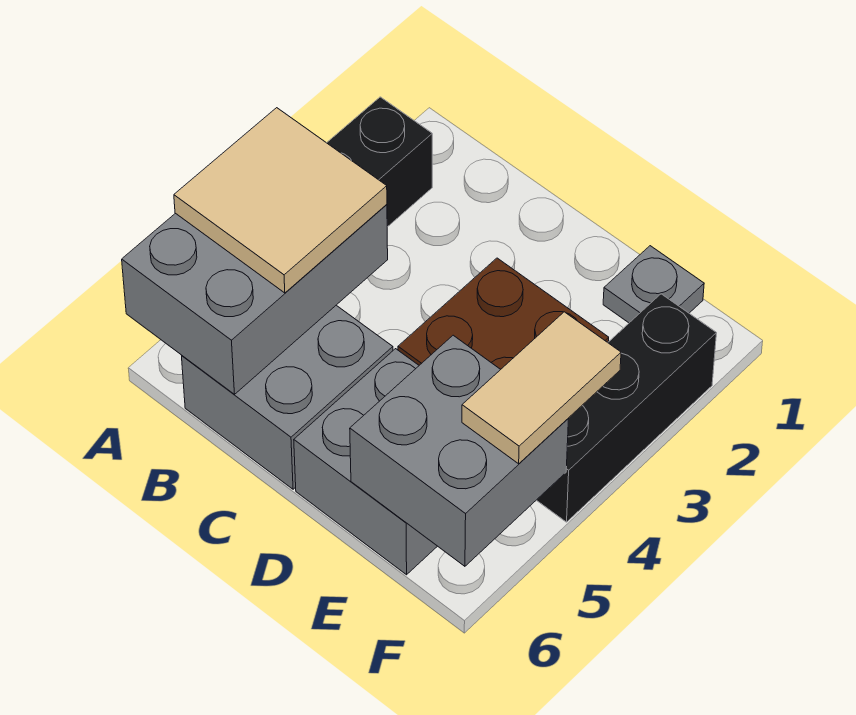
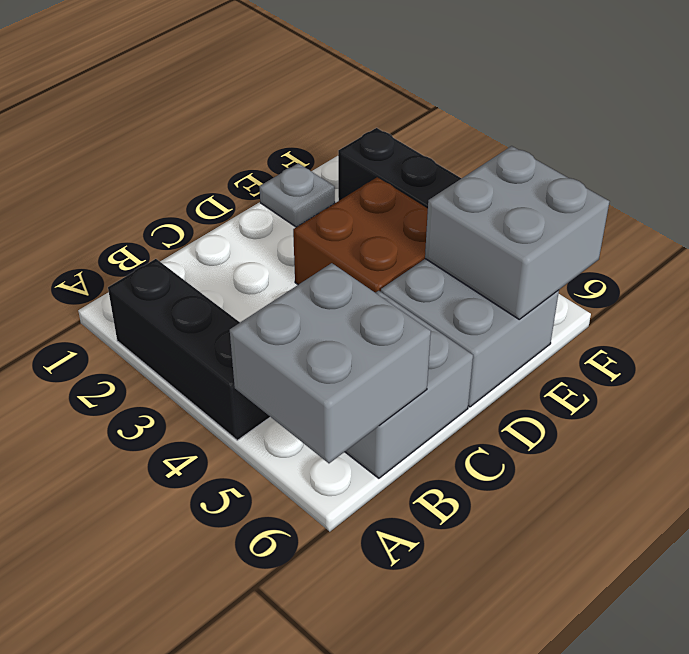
grey brick A4:B6 level 2 -> grey brick A5:B6 level 2
tan tile A4:B5 level 3 -> none
tan tile F4:F5 level 3 -> none

